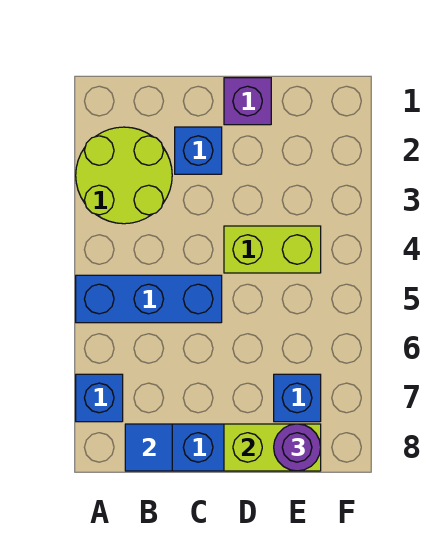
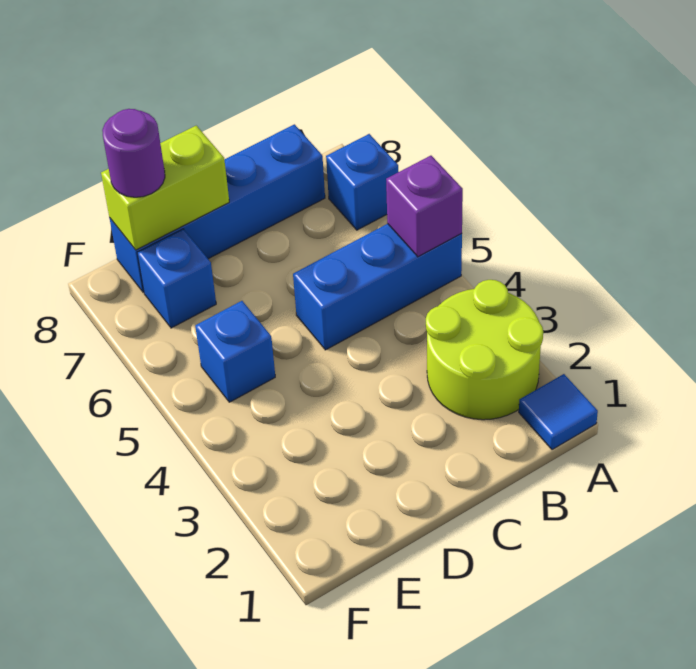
blue tile B8 level 2 -> blue tile A1 level 1
blue brick C2 level 1 -> blue brick E5 level 1
purple brick D1 level 1 -> purple brick A5 level 2
lime brick D4:E4 level 1 -> none

